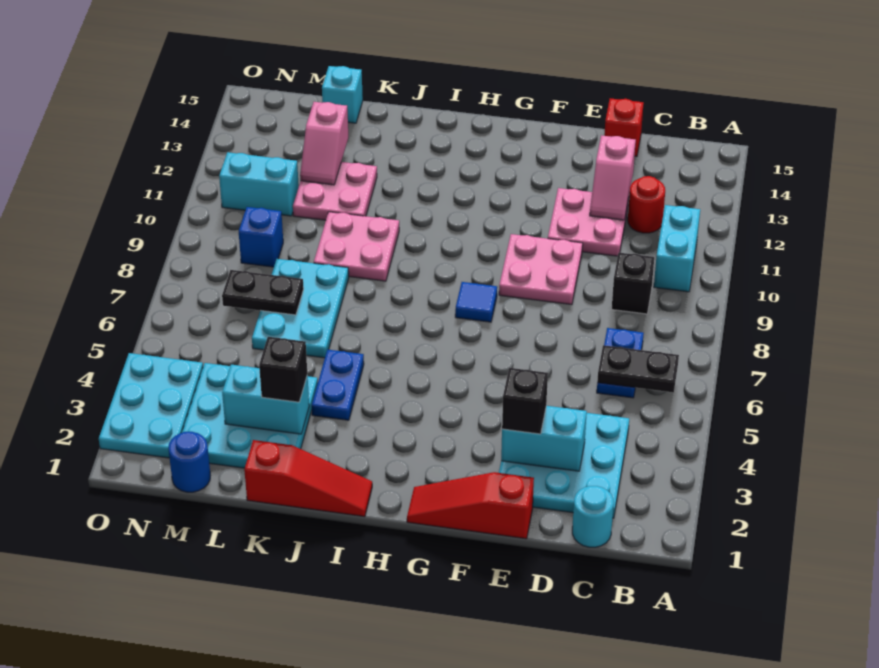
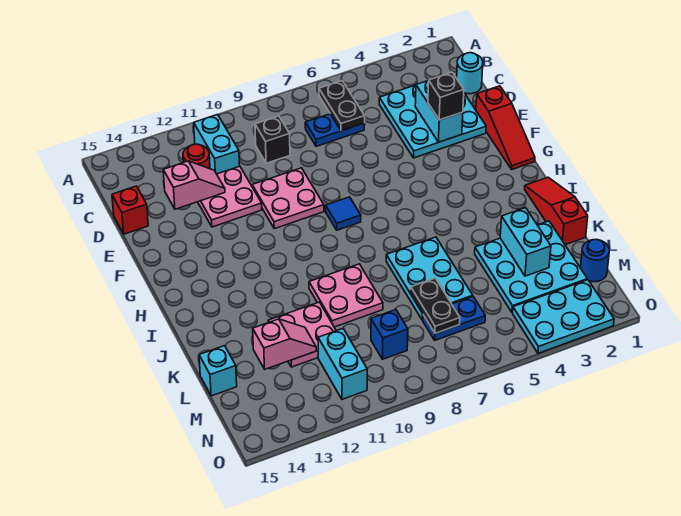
cyan brick B10:B11 level 1 -> cyan brick B11:C11 level 1
blue plate J4:J5 level 1 -> blue plate M6:M7 level 1
black brick K3 level 3 -> none
cyan plate K6:L8 level 1 -> cyan plate J6:L7 level 1

